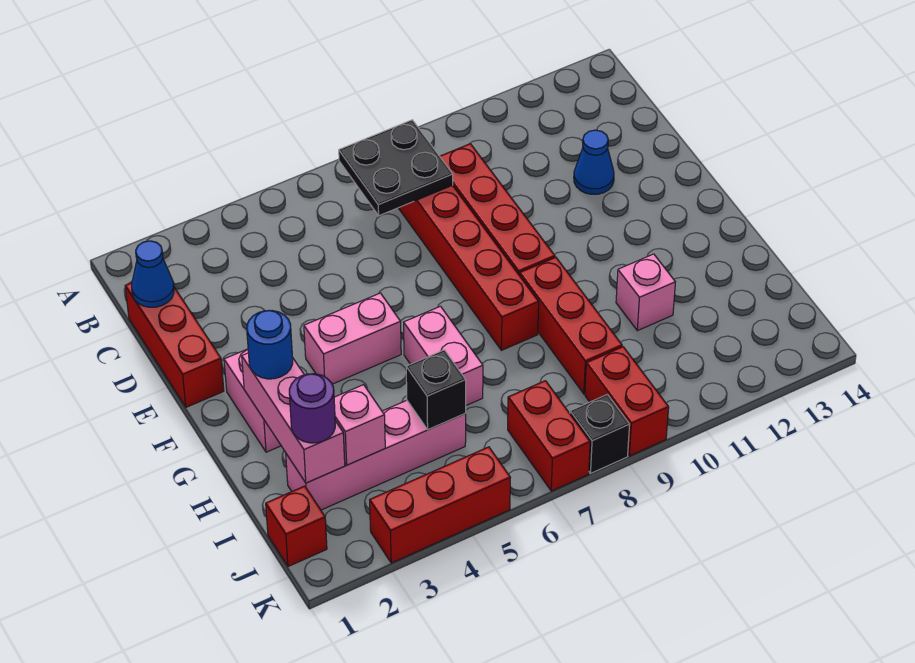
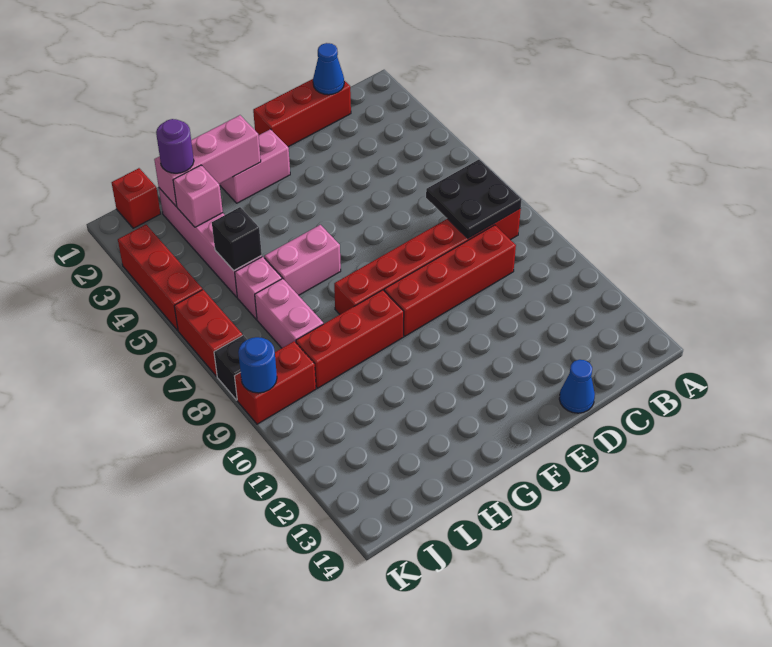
blue cone D12 level 1 -> blue cone D14 level 1
pink brick F4:F5 level 1 -> pink brick I7:I8 level 1
blue round brick G2 level 3 -> blue round brick K9 level 2
pink brick H11 level 1 -> pink brick I6 level 1
red brick J7:K7 level 1 -> red brick K6:K7 level 1

